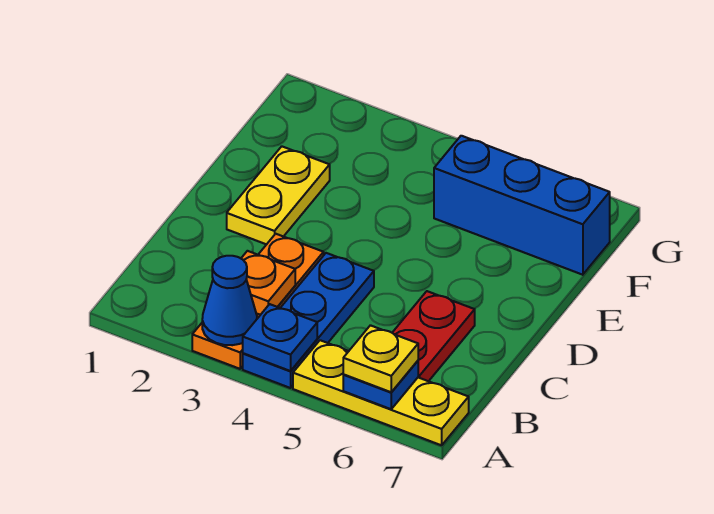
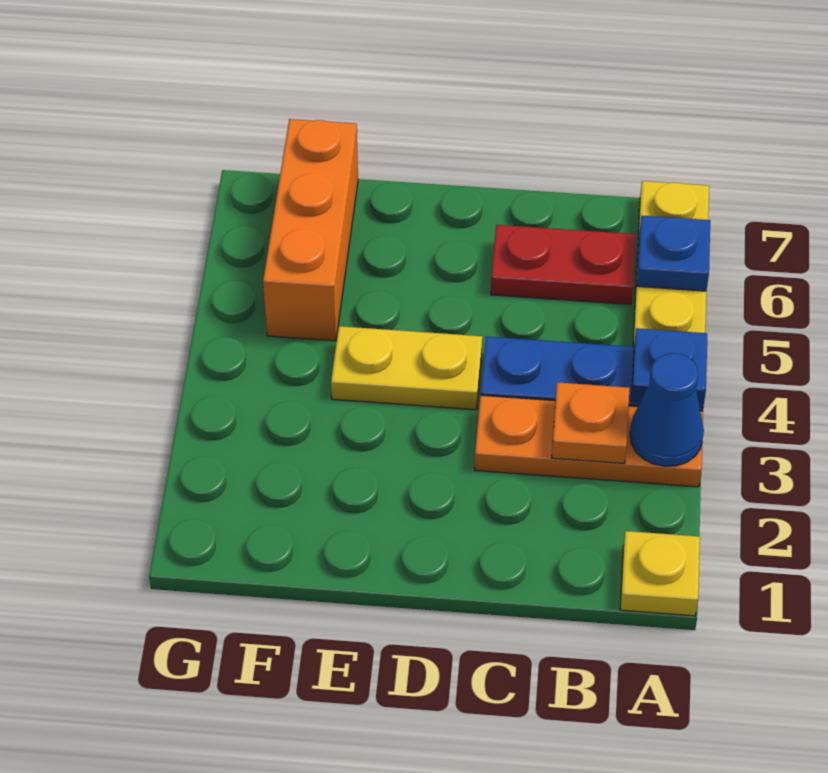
yellow plate A6 level 3 -> yellow plate A1 level 1
yellow plate D2:E2 level 1 -> yellow plate D4:E4 level 1
blue brick F5:F7 level 1 -> orange brick F5:F7 level 1

